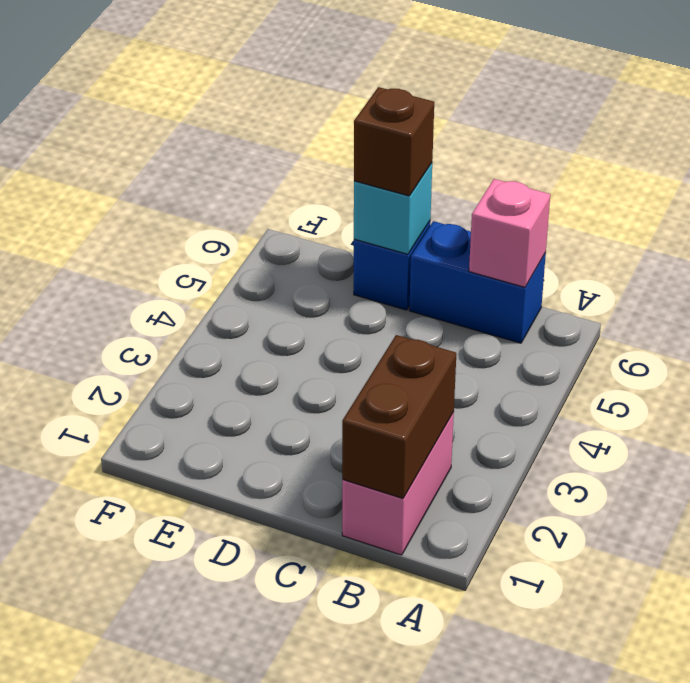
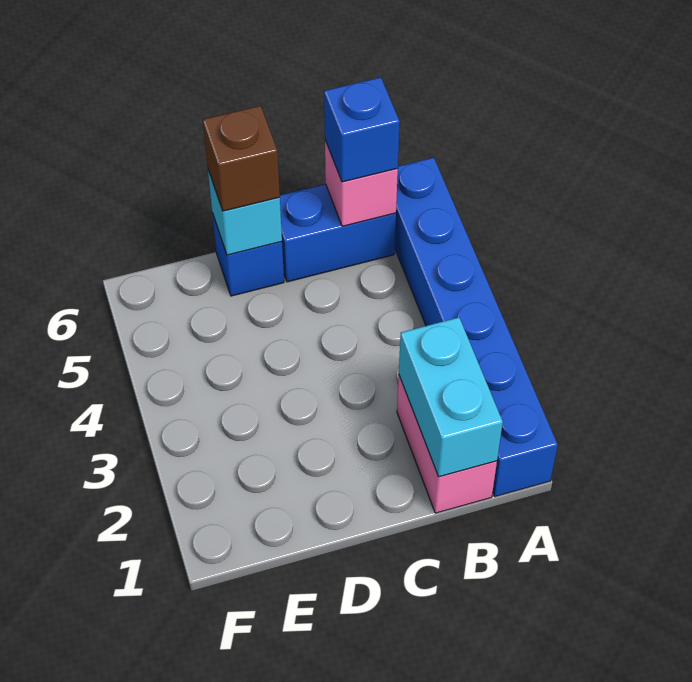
none -> blue brick A1:A6 level 1
brown brick B1:B2 level 2 -> cyan brick B1:B2 level 2
none -> blue brick B6 level 3

